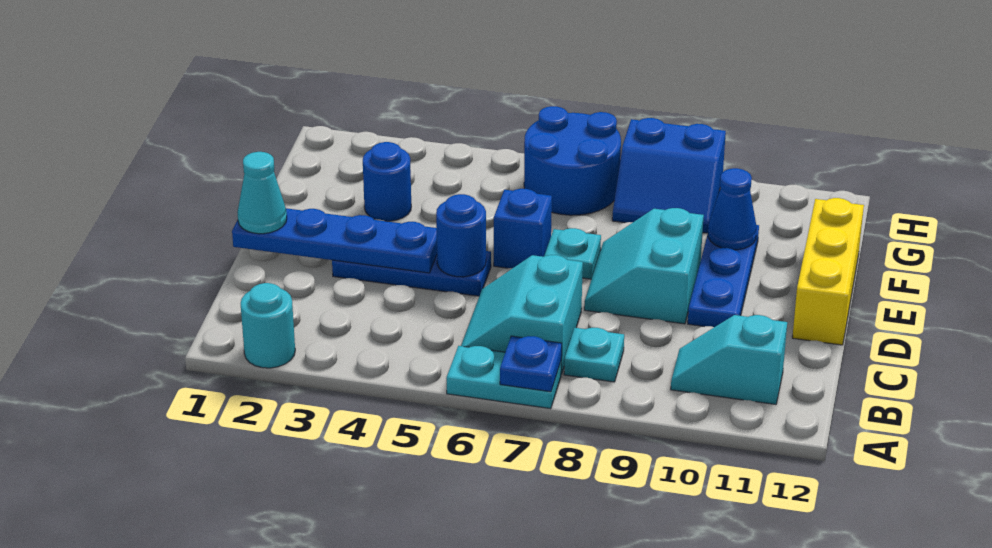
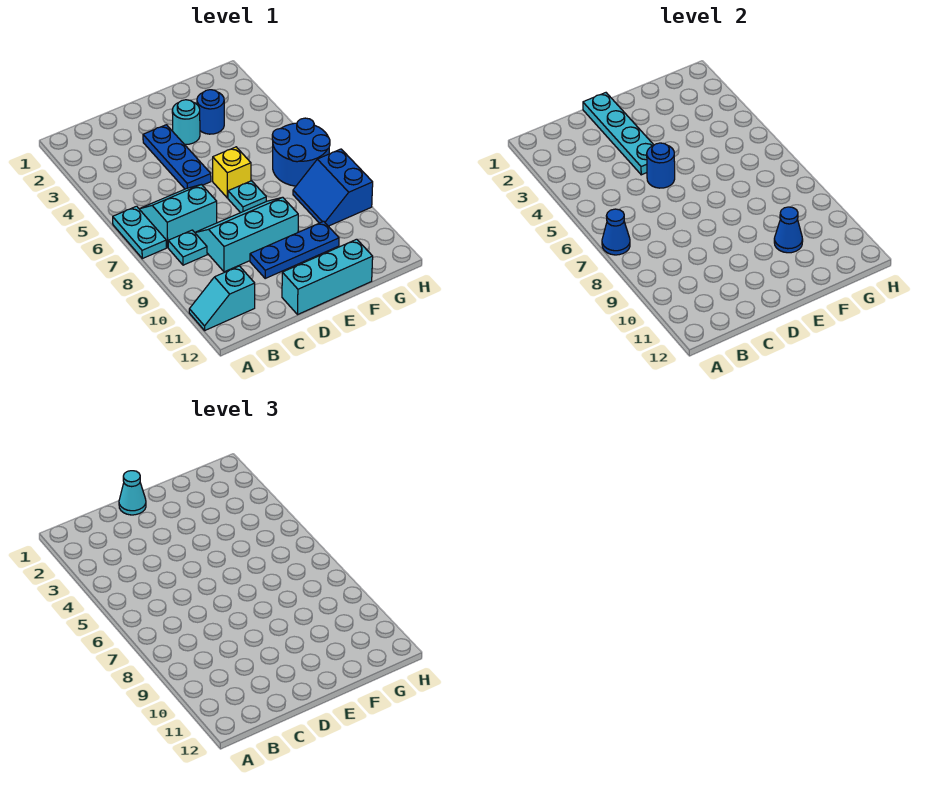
cyan round brick A2 level 1 -> cyan round brick E3 level 1
blue plate A7 level 2 -> blue cone A7 level 2
cyan slope B10:B11 level 1 top 11 -> cyan slope A11:B11 level 1 top B
blue plate D1:D4 level 2 -> cyan plate D1:D4 level 2
cyan slope D8:E9 level 1 top 9 -> cyan slope C8:E9 level 1 top 9
yellow brick D12:F12 level 1 -> cyan brick D12:F12 level 1
blue brick E6 level 1 -> yellow brick E6 level 1

